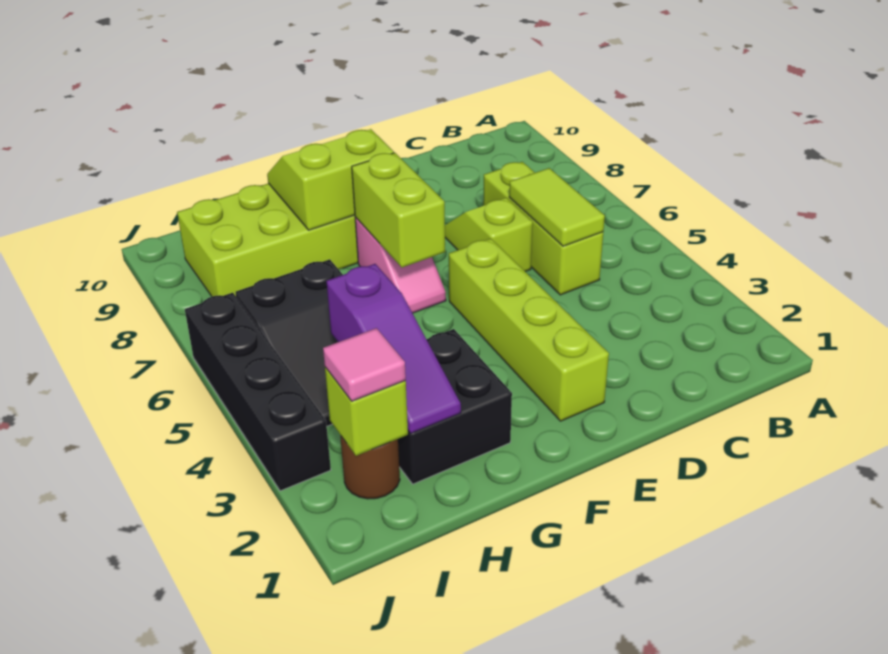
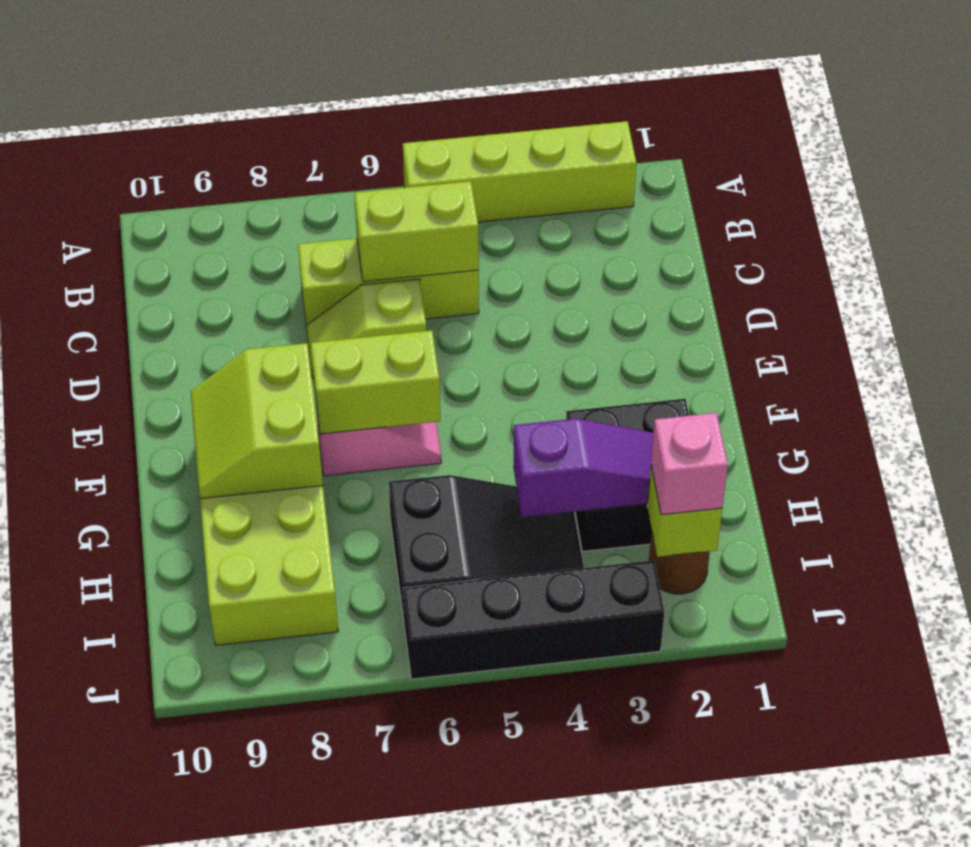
lime tile C5:C6 level 2 -> lime brick C5:C6 level 2
lime brick E2:E5 level 1 -> lime brick A2:A5 level 1
pink tile I2 level 3 -> pink brick I2 level 3

